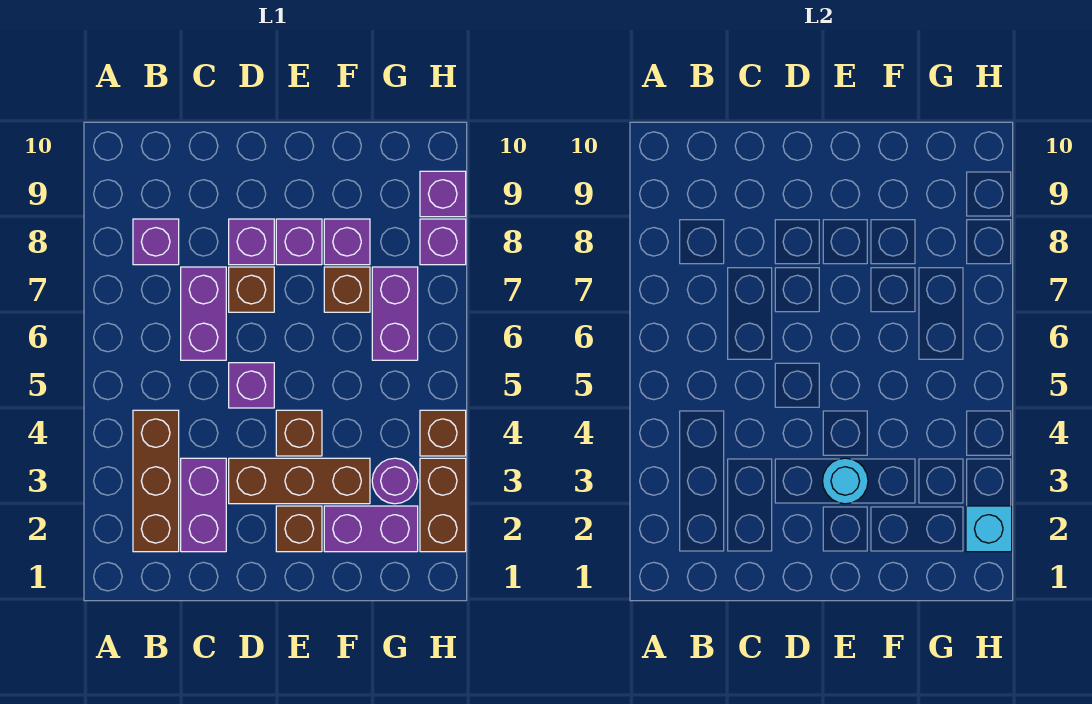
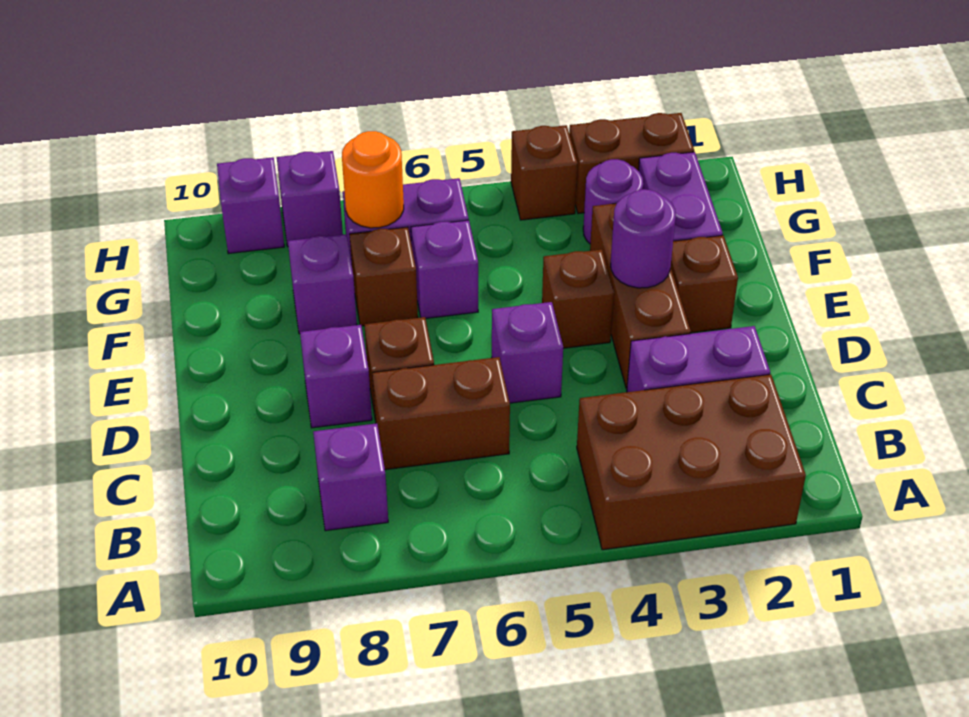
brown brick B2:B4 level 1 -> brown brick A2:B4 level 1
purple brick C6:C7 level 1 -> brown brick C6:C7 level 1
cyan round brick E3 level 2 -> purple round brick E3 level 2
purple brick E8 level 1 -> purple brick F6 level 1
none -> orange round brick G7 level 2
cyan brick H2 level 2 -> none

